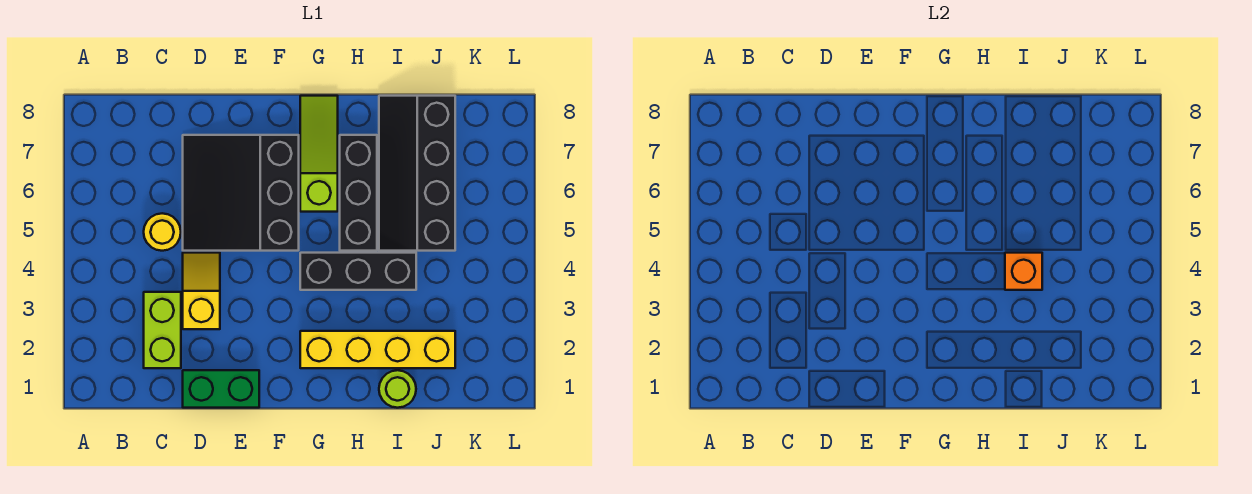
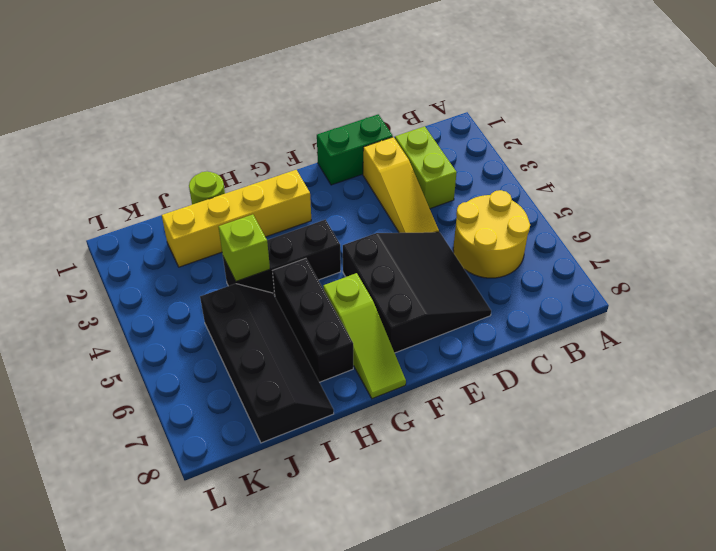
yellow round brick C5 level 1 -> yellow round brick B5:C6 level 1
yellow slope D3:D4 level 1 top 3 -> yellow slope D2:D4 level 1 top 2
orange brick I4 level 2 -> lime brick I4 level 2

